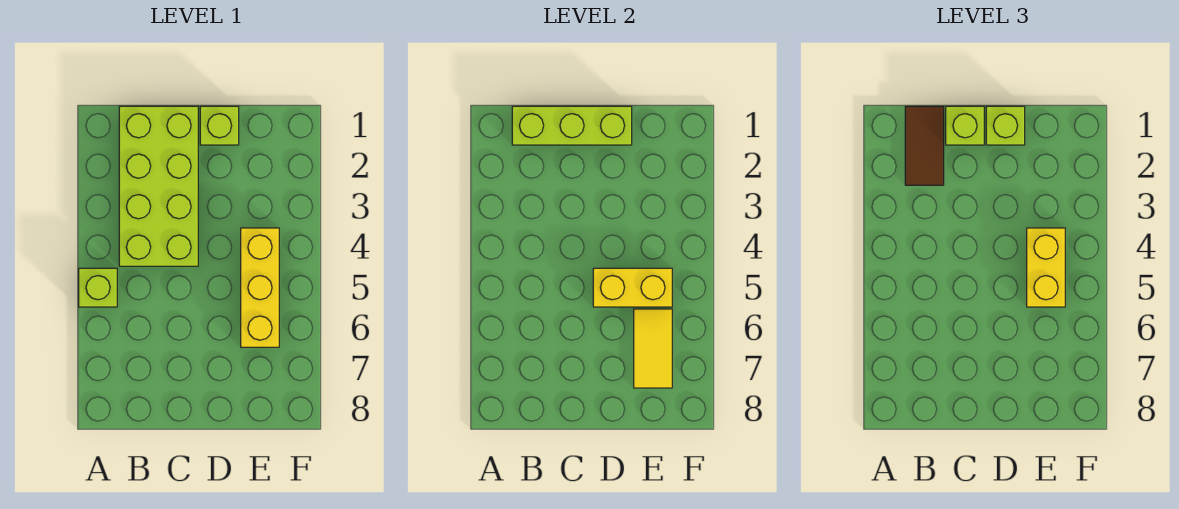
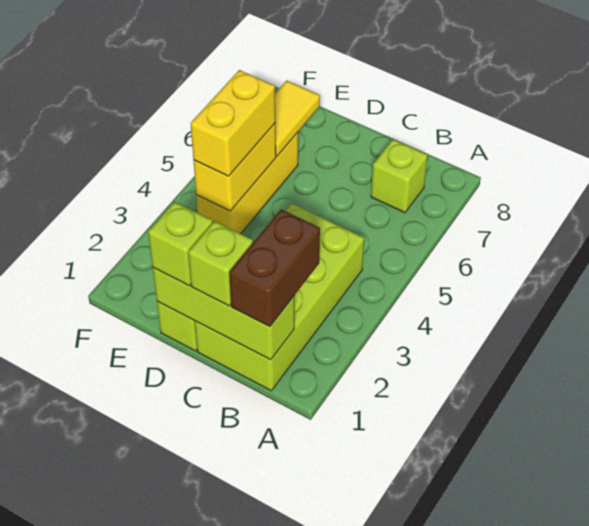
lime brick A5 level 1 -> lime brick B7 level 1
brown tile B1:B2 level 3 -> brown brick B1:B2 level 3
yellow brick D5:E5 level 2 -> yellow brick E4:E5 level 2

